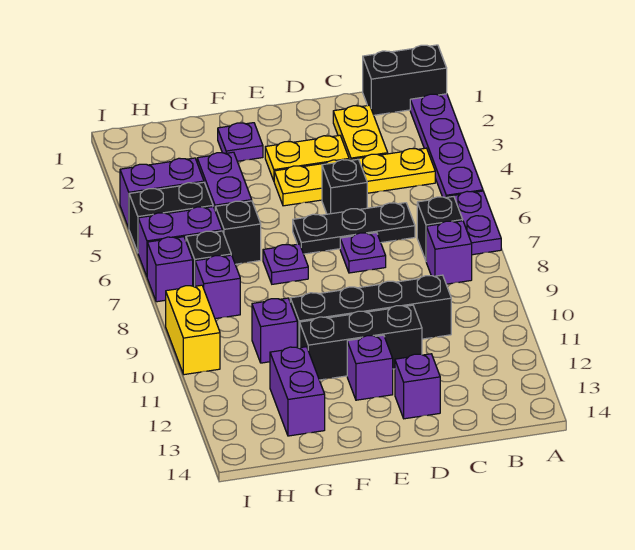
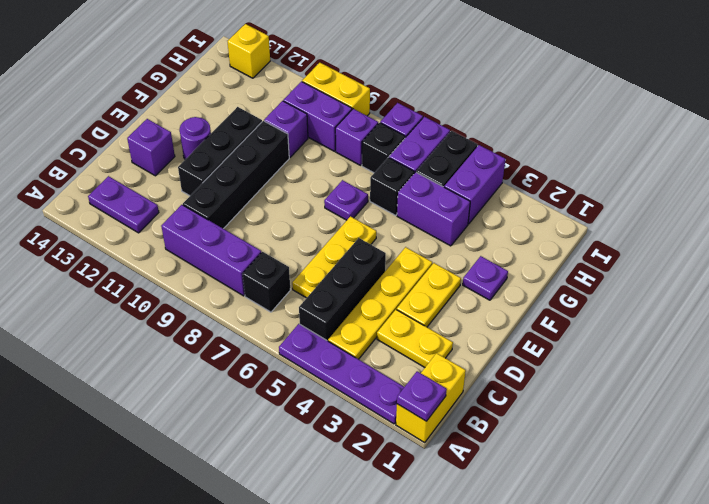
black brick A1:B1 level 1 -> yellow brick A1:B1 level 1
purple plate A6:A7 level 1 -> purple plate B12:B13 level 1
purple brick B8 level 1 -> purple brick B8:B10 level 1
black plate C6:E6 level 1 -> yellow plate C6:E6 level 1
black brick D5 level 1 -> black brick B5:D5 level 1
purple plate D7 level 1 -> purple plate A1 level 2
purple brick E12 level 1 -> purple round brick E12 level 1
purple brick G12:G13 level 1 -> purple brick H9:H10 level 1
none -> yellow brick I13 level 1

